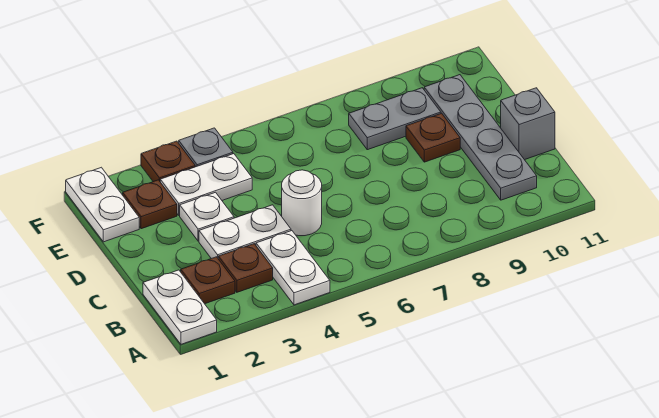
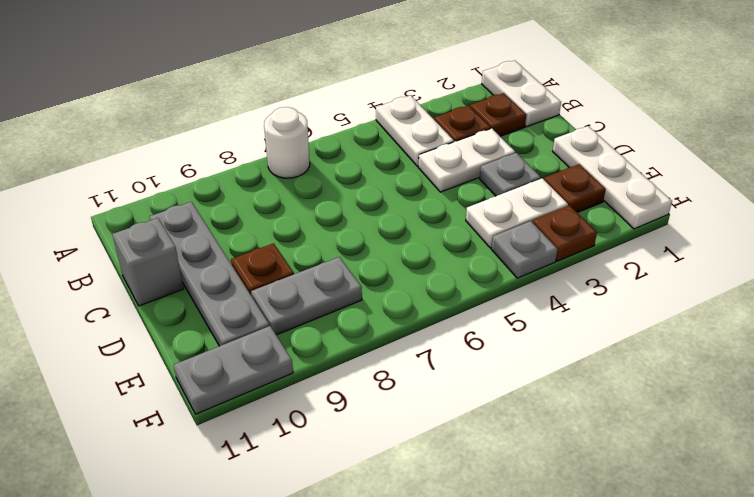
white round brick C5 level 1 -> white round brick A7 level 1
white plate D3 level 1 -> grey plate D3 level 1
white plate E1:F1 level 1 -> white plate D1:F1 level 1
none -> grey plate F10:F11 level 1

